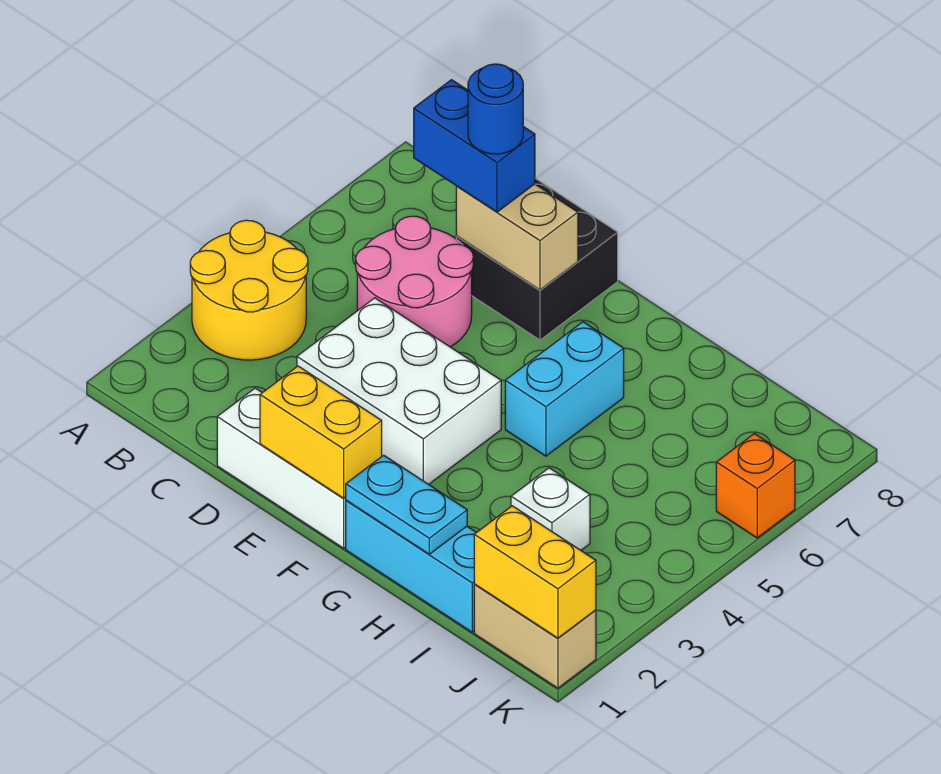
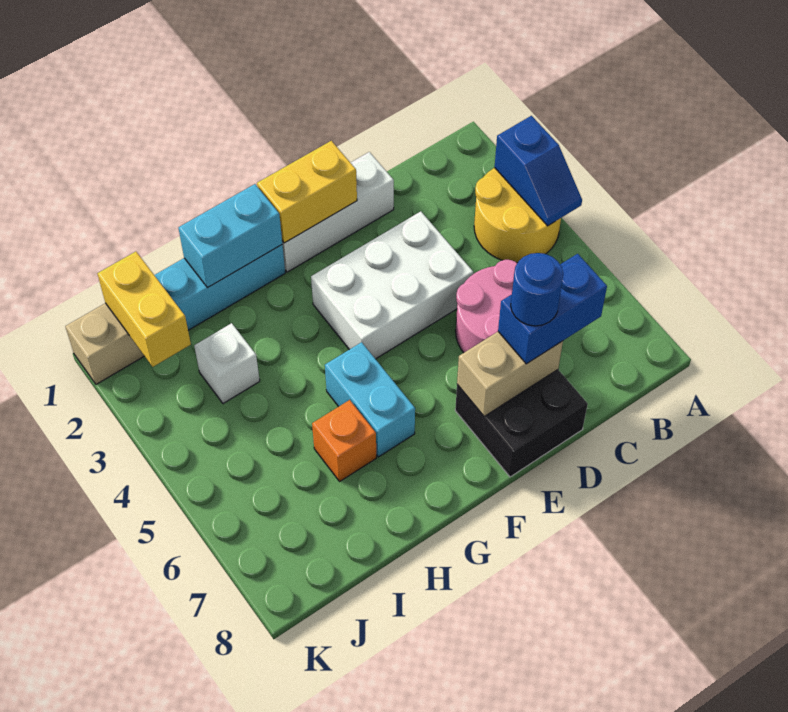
none -> blue slope A3:A4 level 2 top 3
cyan plate G1:H1 level 2 -> cyan brick G1:H1 level 2
yellow brick J1:K1 level 2 -> yellow brick J1:J2 level 2
orange brick K6 level 1 -> orange brick H6 level 1

